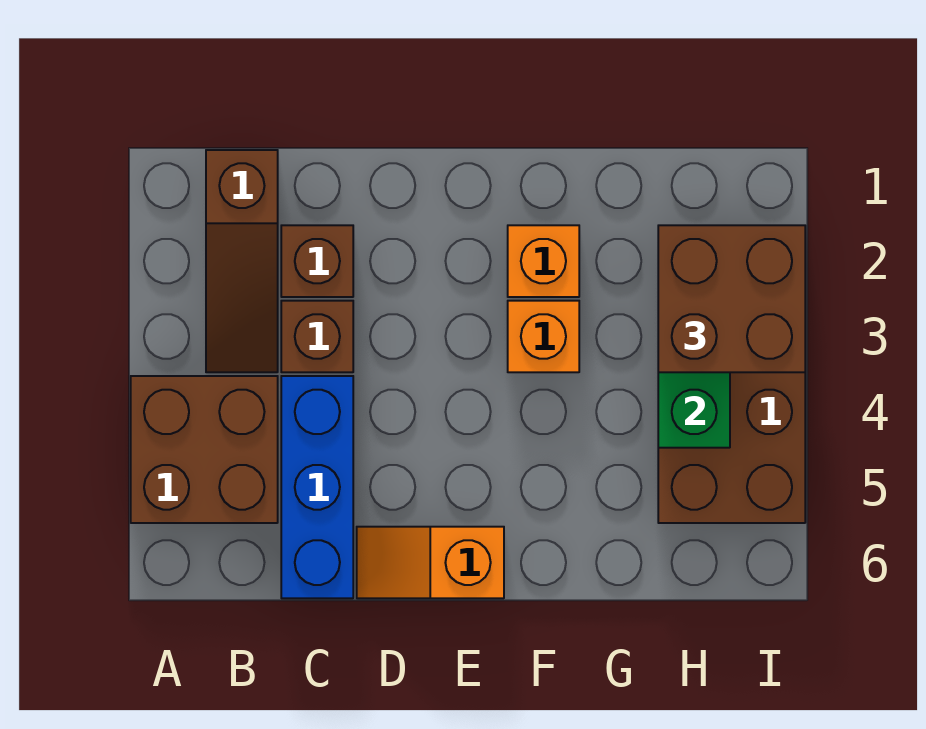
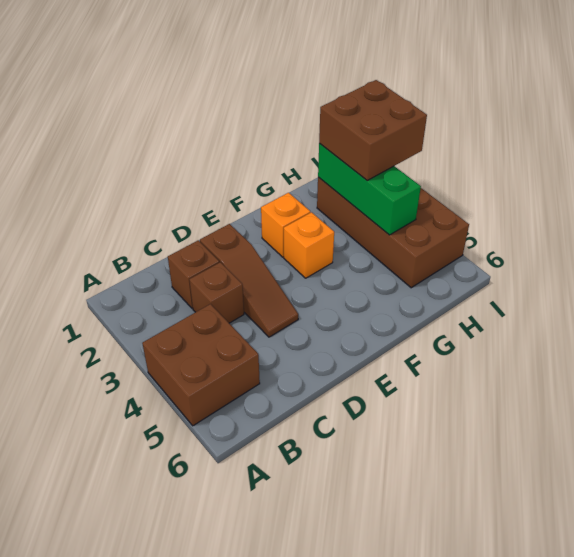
brown slope B1:B3 level 1 top 1 -> brown slope D2:D4 level 1 top 2
blue brick C4:C6 level 1 -> none
orange slope D6:E6 level 1 top E -> none

